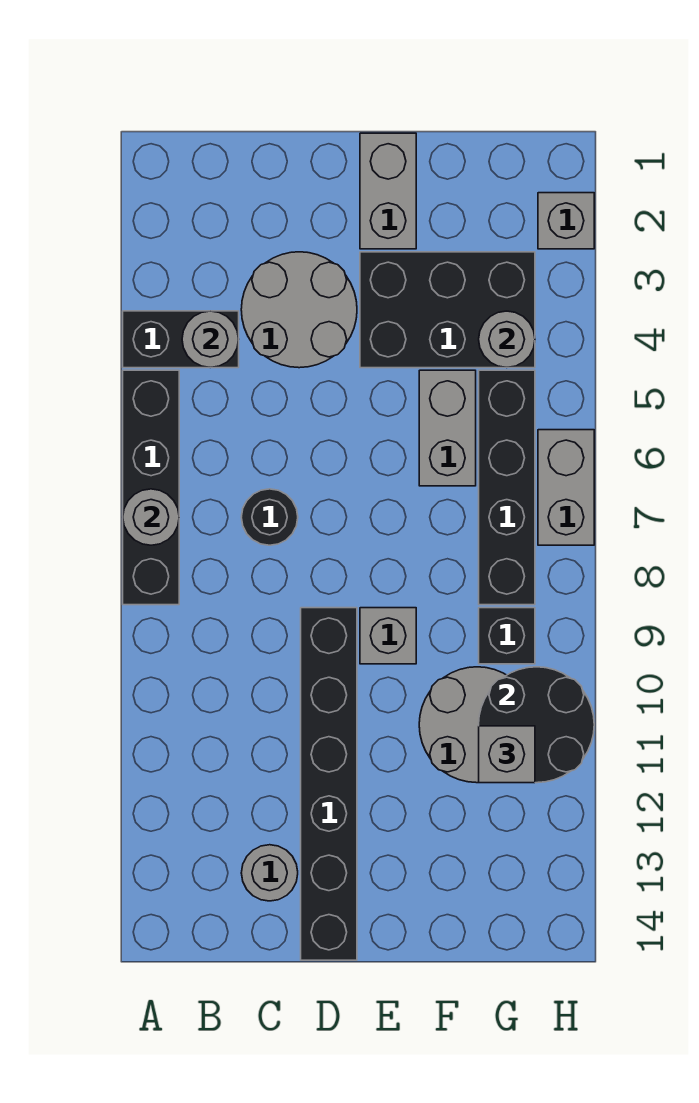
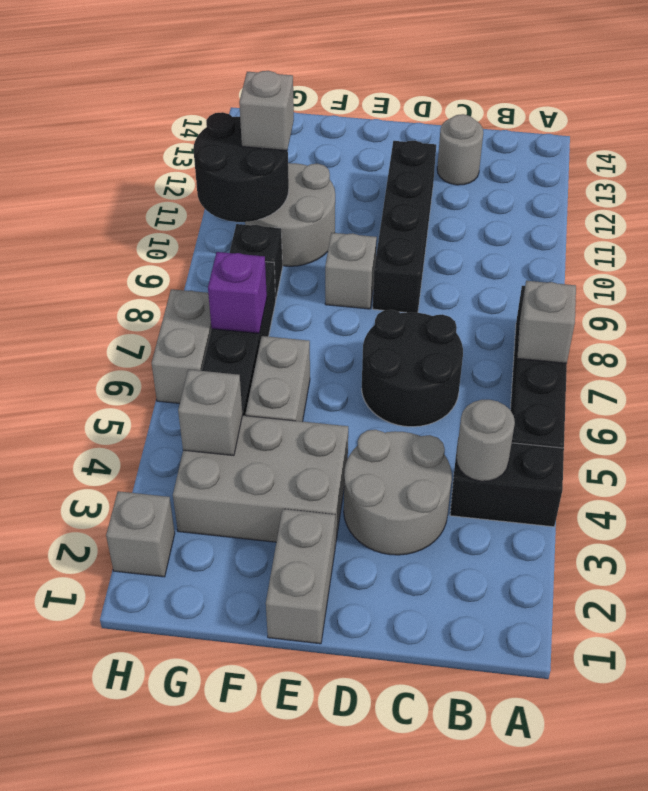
grey round brick A7 level 2 -> grey brick A7 level 2
black round brick C7 level 1 -> black round brick C6:D7 level 1
black brick D9:D14 level 1 -> black brick D9:D12 level 1
black brick E3:G4 level 1 -> grey brick E3:G4 level 1
grey round brick G4 level 2 -> grey brick G4 level 2
none -> purple brick G7 level 2

